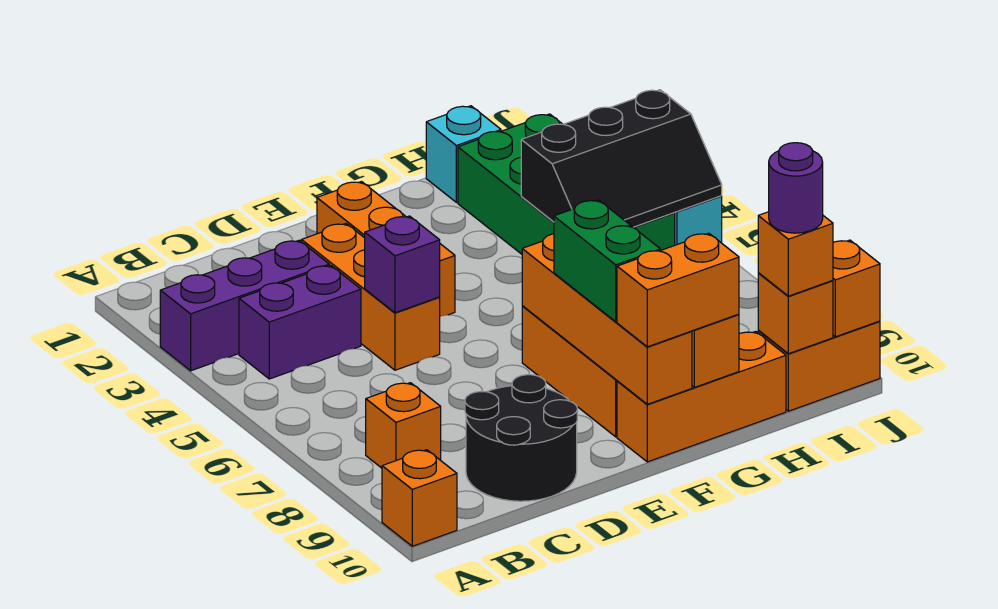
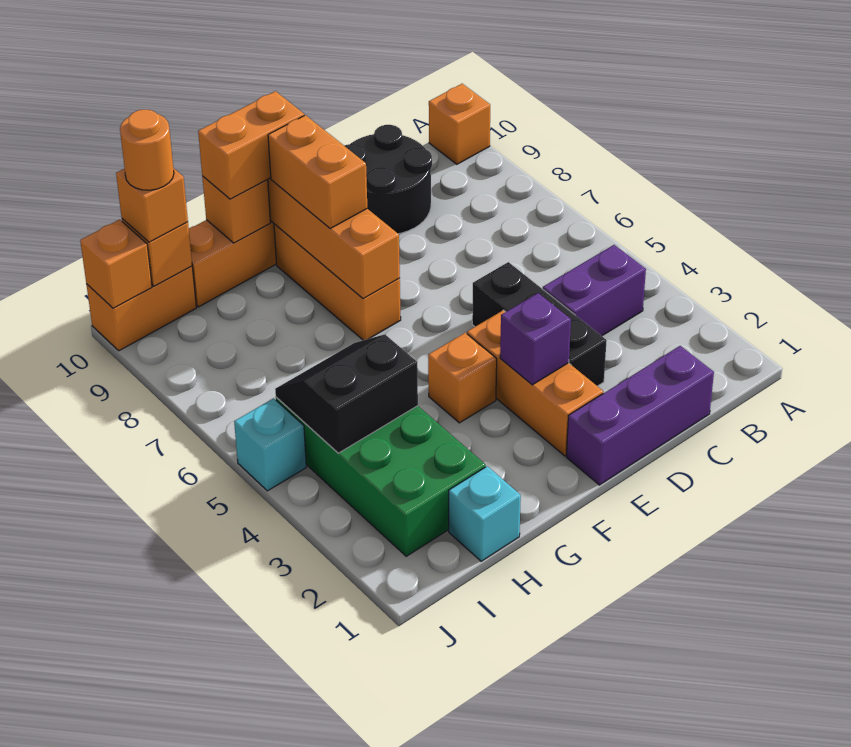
purple brick A3:C3 level 1 -> purple brick C1:E1 level 1
orange brick B8 level 1 -> orange brick F4 level 1
orange brick D3:D5 level 1 -> black brick D3:D5 level 1
purple brick D5 level 2 -> purple brick E3 level 2
green brick F8:F9 level 3 -> orange brick F8:F9 level 3
black slope H4:J5 level 2 top 4 -> black slope H4:I5 level 2 top 4
purple round brick I10 level 4 -> orange round brick I10 level 4

